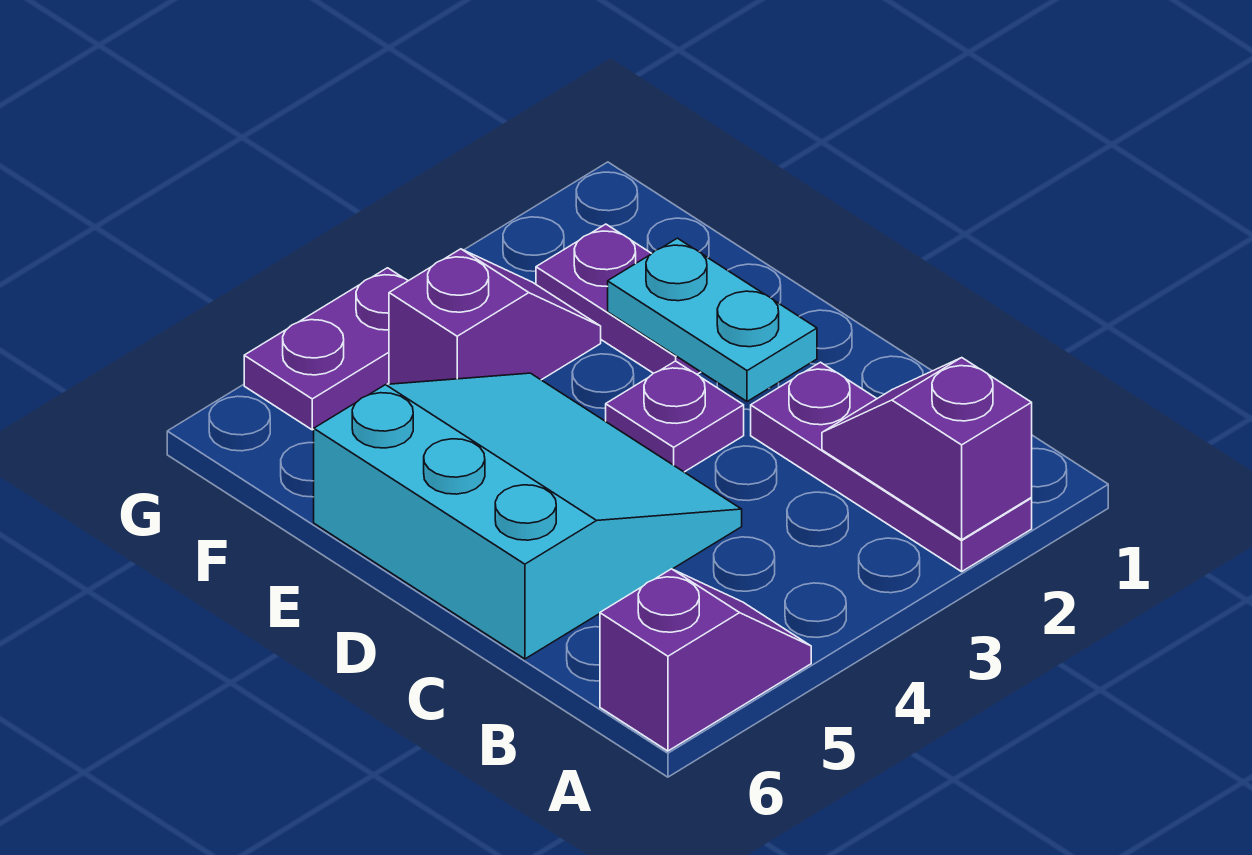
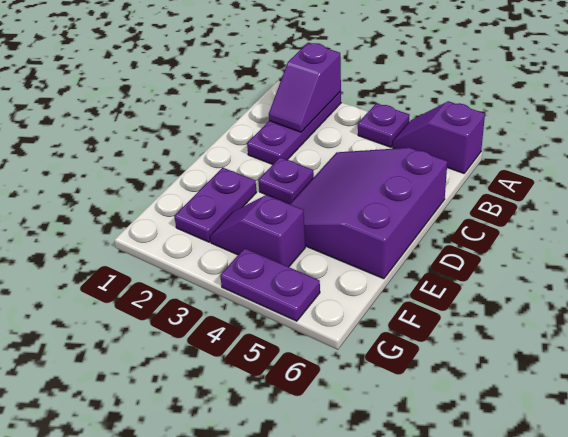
none -> purple plate A4 level 1
cyan slope C4:E6 level 1 top 6 -> purple slope C4:E6 level 1 top 6
cyan plate D2:E2 level 2 -> none

